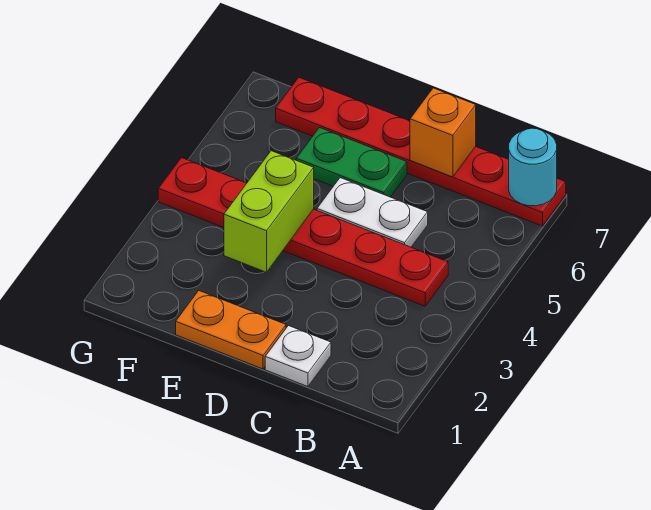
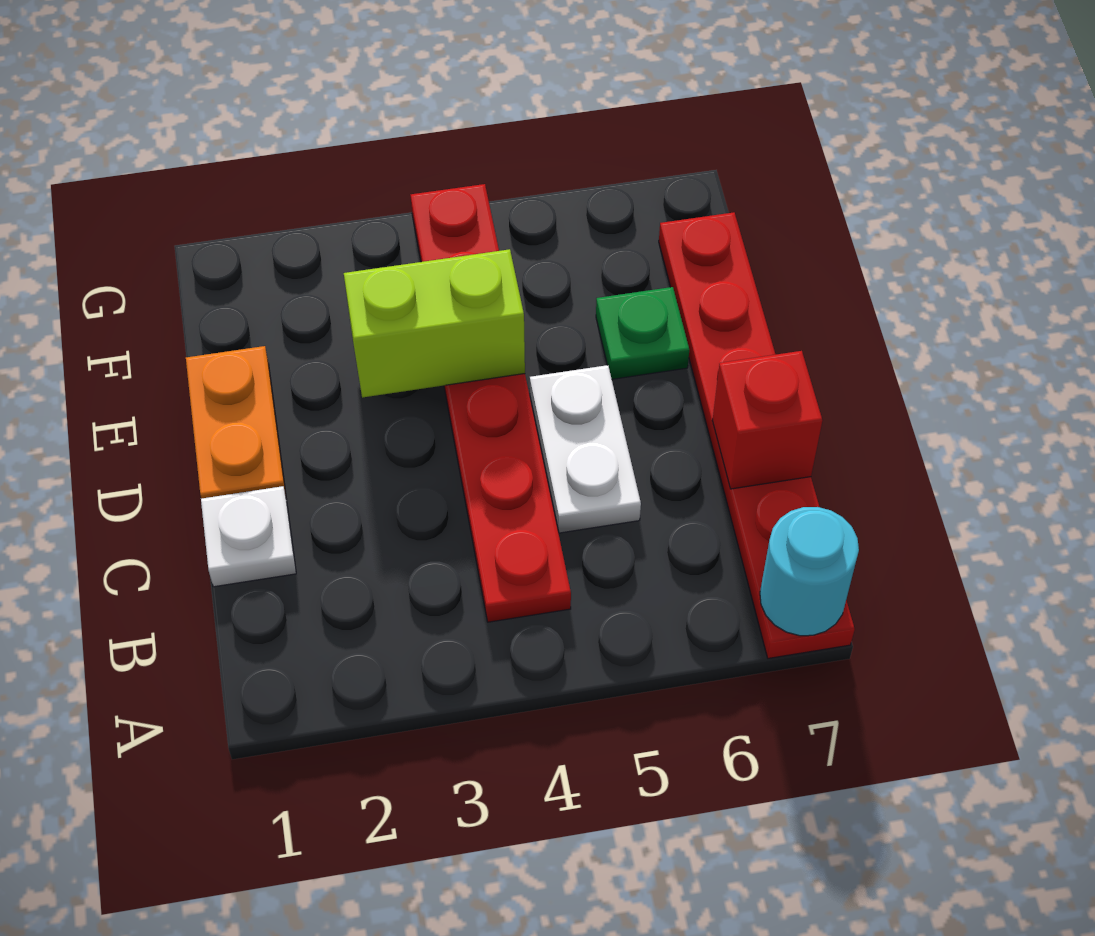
orange brick C7 level 2 -> red brick C7 level 2
green plate D6:E6 level 1 -> green plate E6 level 1

